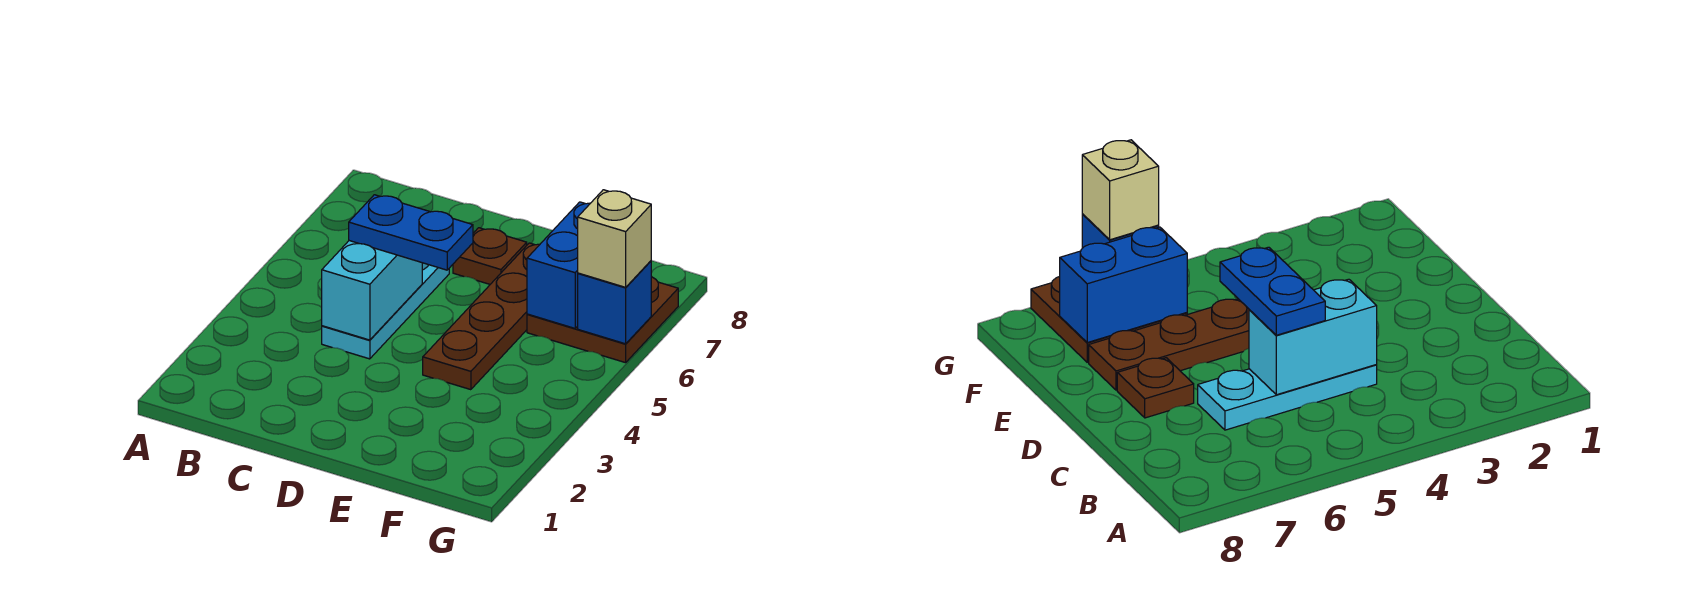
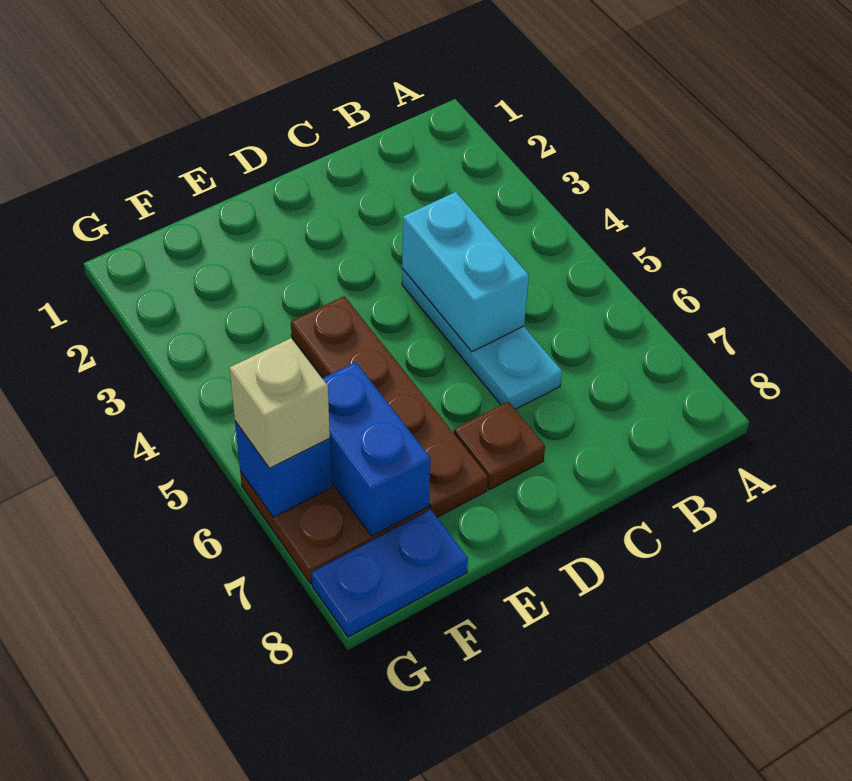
blue plate C5:D5 level 3 -> blue plate F8:G8 level 1

